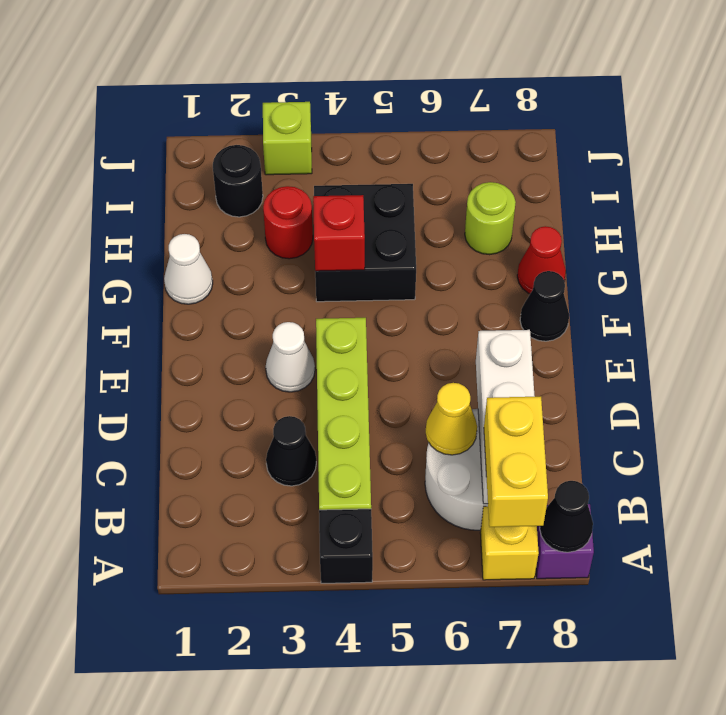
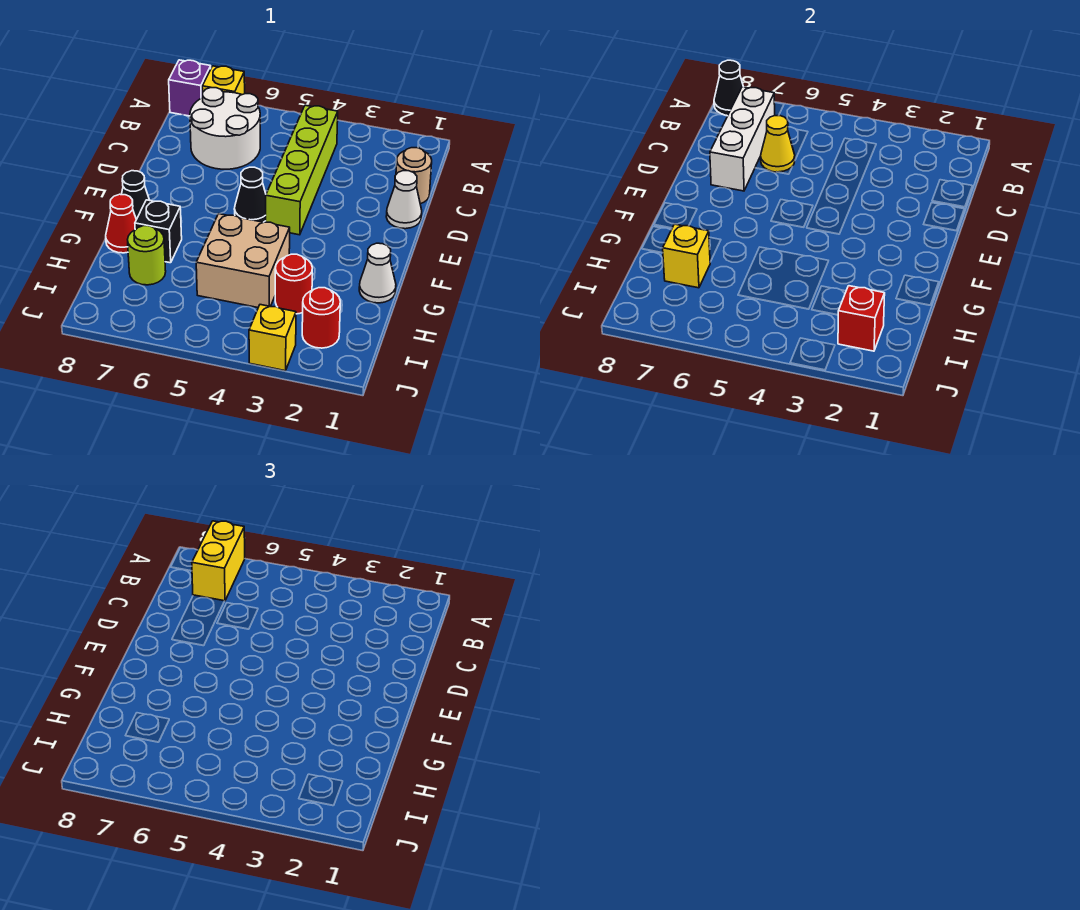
black brick A4 level 1 -> black brick G7 level 1
none -> tan round brick C1 level 1
black cone C3 level 1 -> black cone E5 level 1
white cone E3 level 1 -> white cone D1 level 1
black brick G4:H5 level 1 -> tan brick G4:H5 level 1
red brick G4 level 2 -> red brick I2 level 2
none -> yellow brick H7 level 2
black round brick I2 level 1 -> red round brick I2 level 1
lime brick J3 level 1 -> yellow brick J3 level 1

